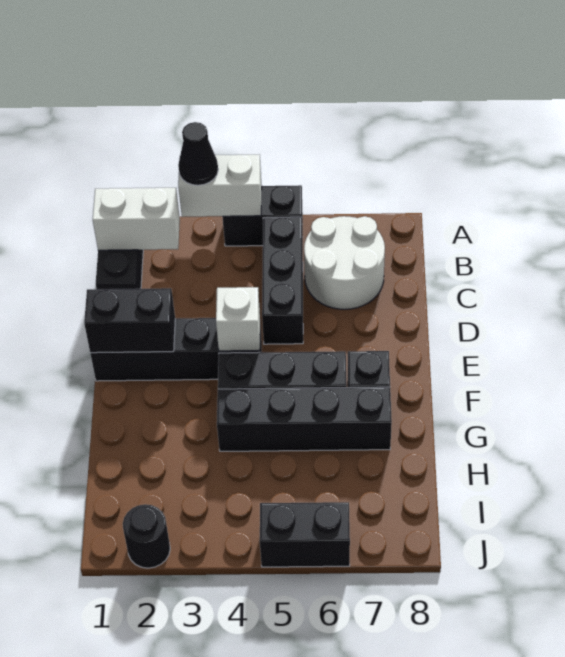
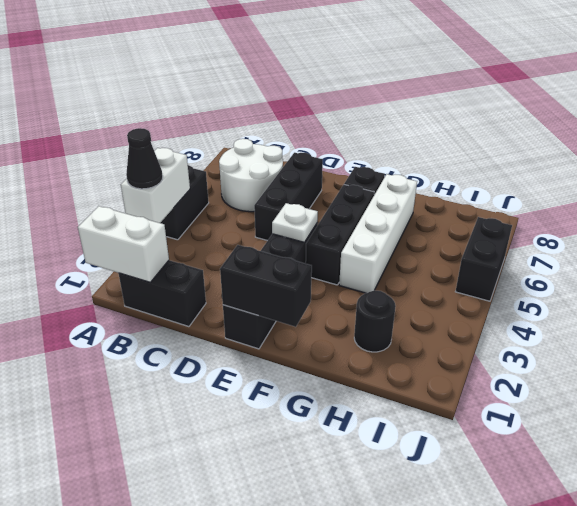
white brick B1:B2 level 2 -> white brick A1:B1 level 2
black brick B5:D5 level 1 -> black brick D5:D7 level 1
black brick E1:E2 level 2 -> black brick E1:F1 level 2
white brick E4 level 2 -> white plate E4 level 2
black brick G4:G7 level 1 -> white brick G4:G7 level 1
black round brick J2 level 1 -> black round brick H2 level 1

